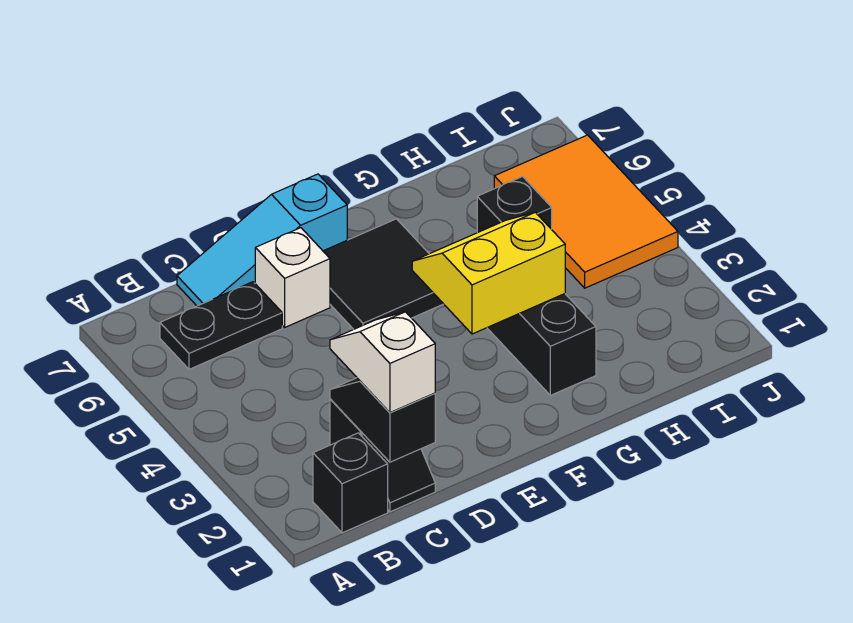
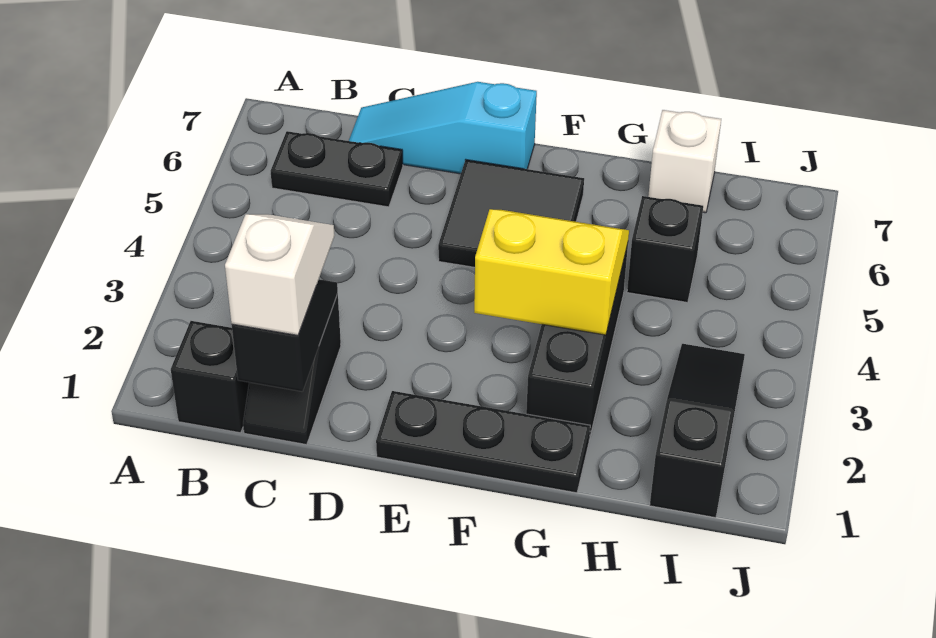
white brick D6 level 1 -> white brick H7 level 1
none -> black plate E1:G1 level 1
none -> black slope I1:I3 level 1 top 1
orange tile I4:J6 level 1 -> none

